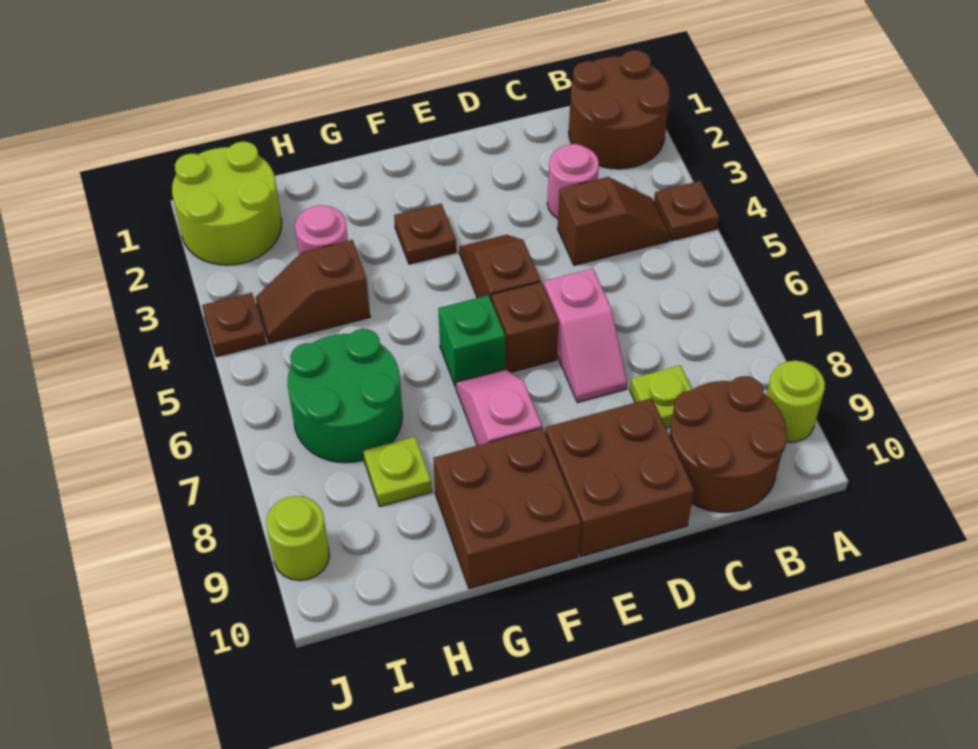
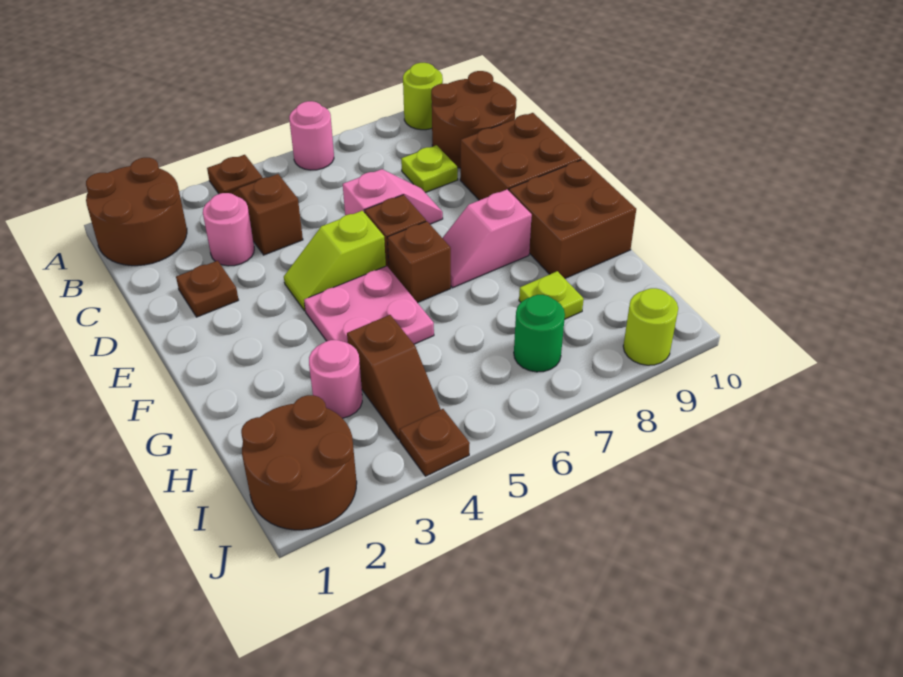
none -> pink round brick A6 level 1
brown slope E4:E5 level 1 top 5 -> lime slope E4:E5 level 1 top 5
brown plate F3 level 1 -> brown plate D2 level 1
none -> pink plate F4:G5 level 1
green brick F6 level 1 -> brown brick F6 level 1
green round brick H6:I7 level 1 -> green round brick I7 level 1
lime round brick I1:J2 level 1 -> brown round brick I1:J2 level 1

